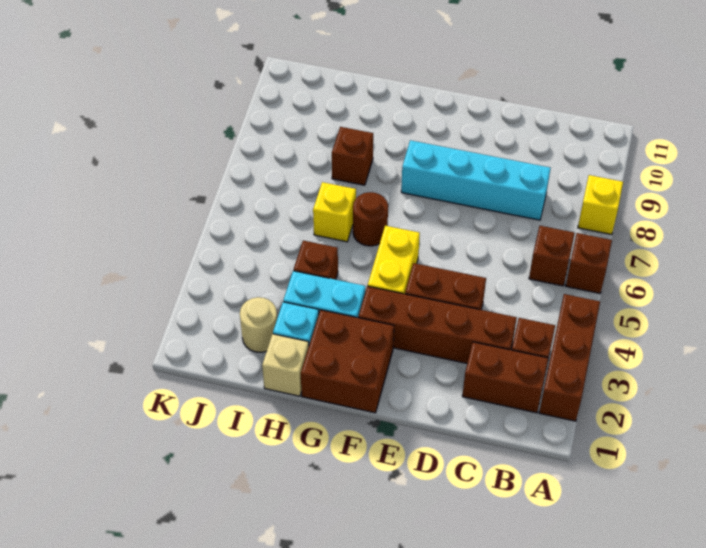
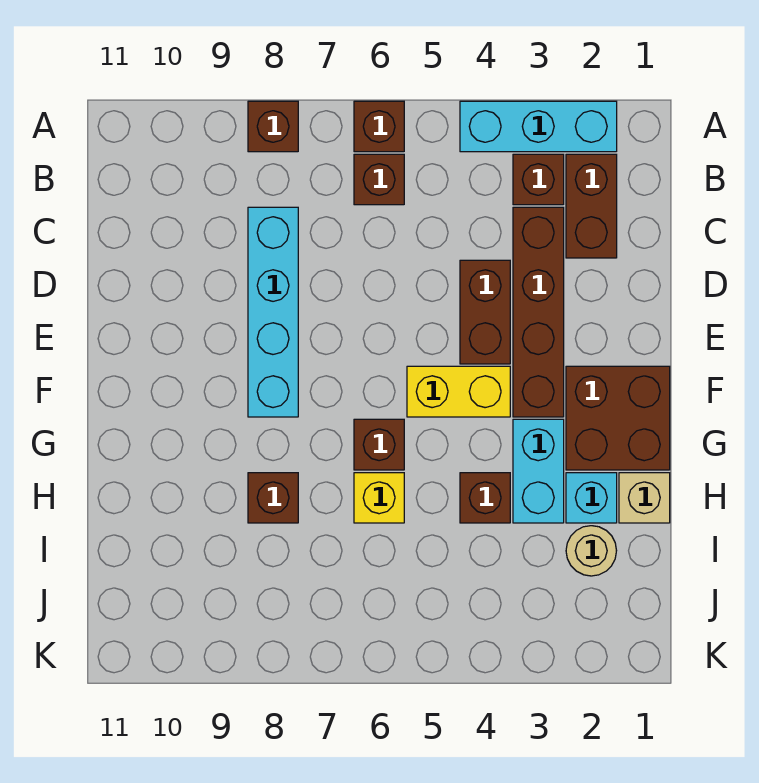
brown brick A2:A4 level 1 -> cyan brick A2:A4 level 1
yellow brick A8 level 1 -> brown brick A8 level 1
brown round brick G6 level 1 -> brown brick G6 level 1

